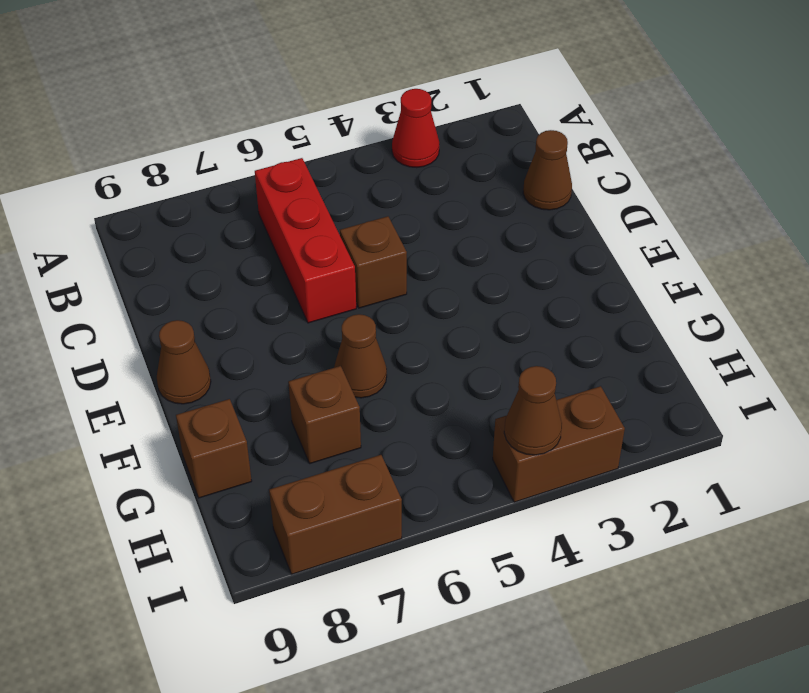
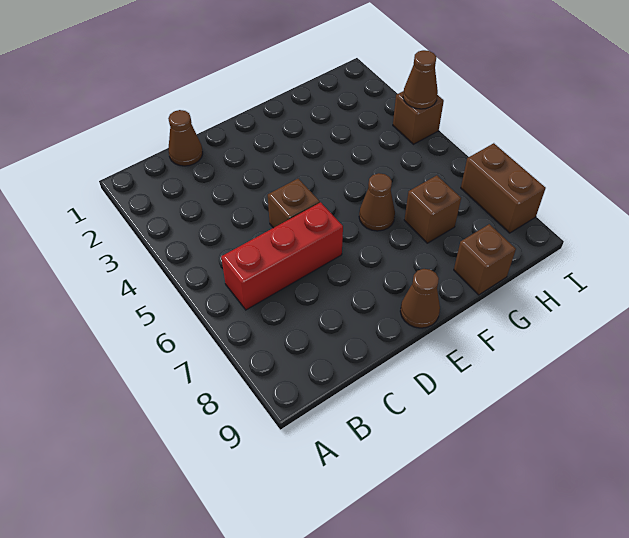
red cone A3 level 1 -> none
brown brick I3:I4 level 1 -> brown brick I4 level 1

